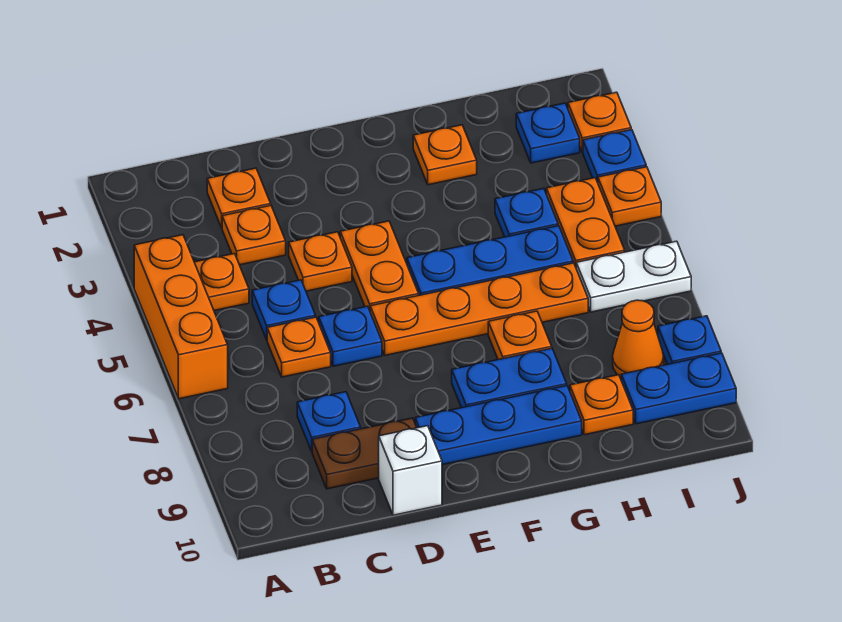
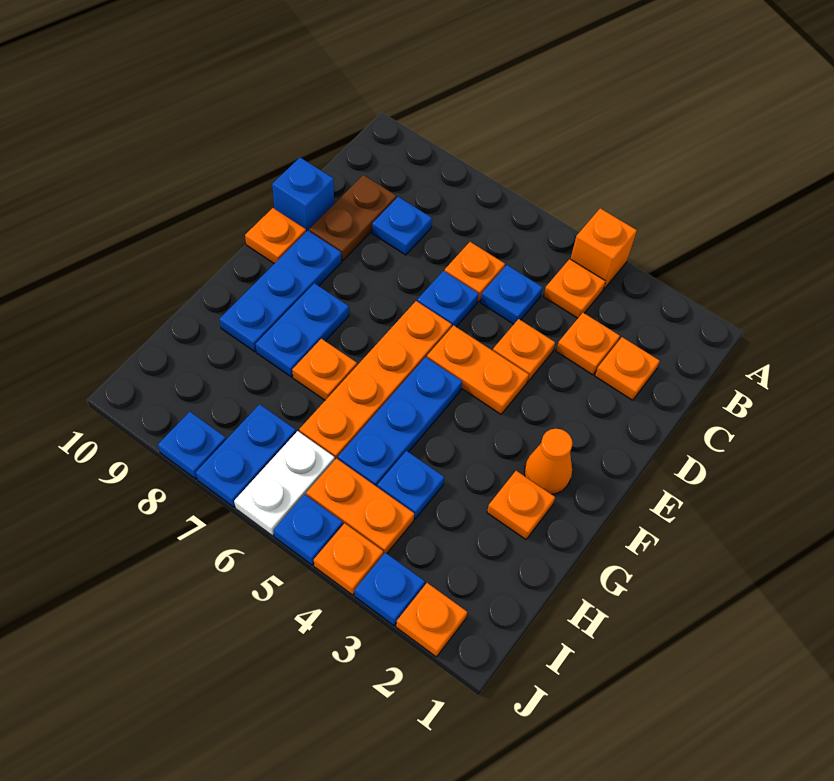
orange brick A4:A6 level 1 -> orange brick A4 level 1
white brick D10 level 1 -> blue brick D10 level 1
orange plate H9 level 1 -> orange plate E10 level 1
blue plate I2 level 1 -> blue plate J5 level 1
orange cone I8 level 1 -> orange cone F2 level 1
blue plate I9:J9 level 1 -> blue plate I7:J7 level 1

